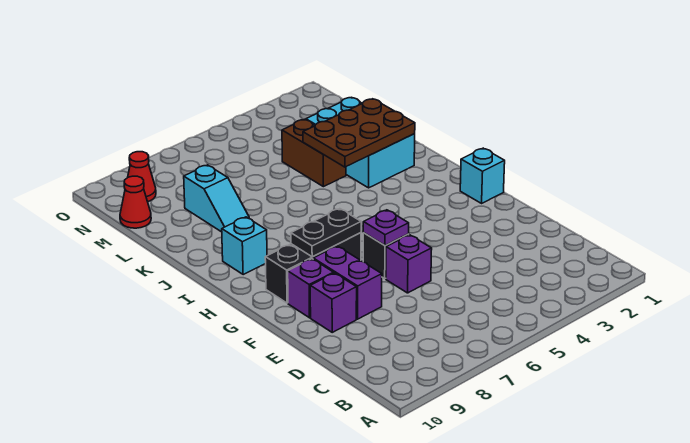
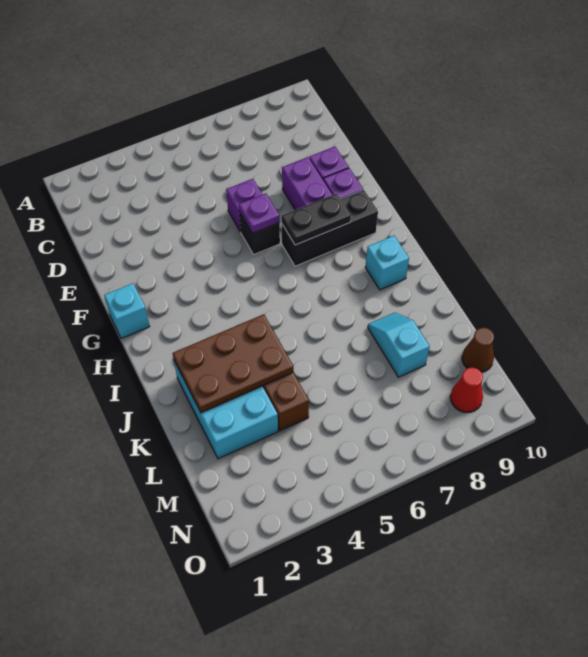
red cone M10 level 1 -> brown cone M10 level 1

